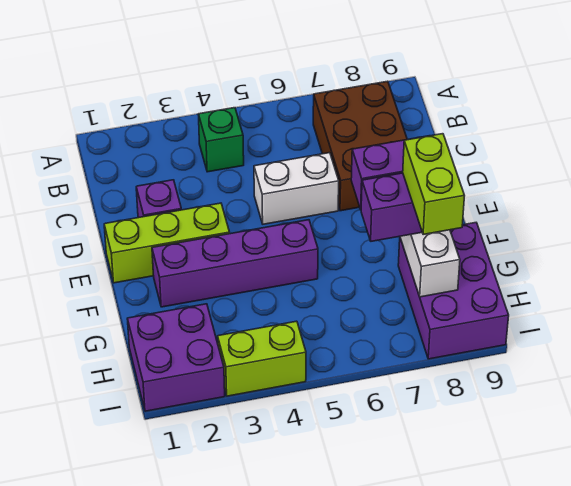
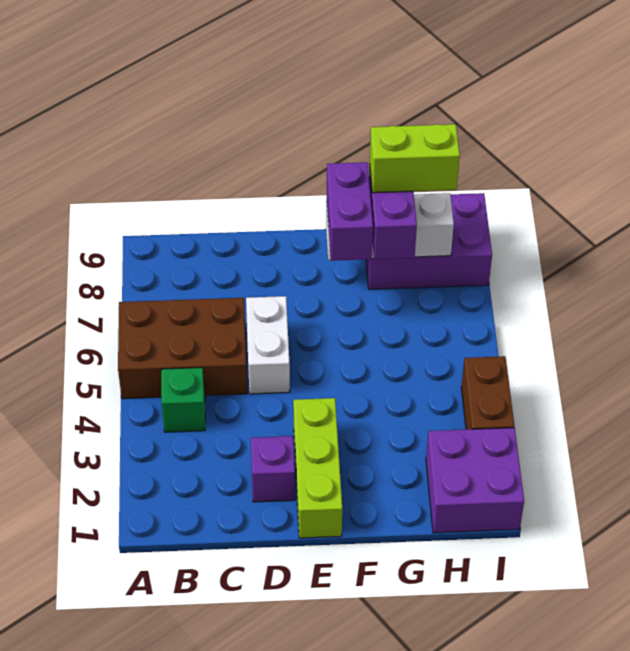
brown brick B7:D8 level 1 -> brown brick A5:C6 level 1
purple brick F2:F5 level 1 -> none
lime brick I3:I4 level 1 -> brown brick I3:I4 level 1

